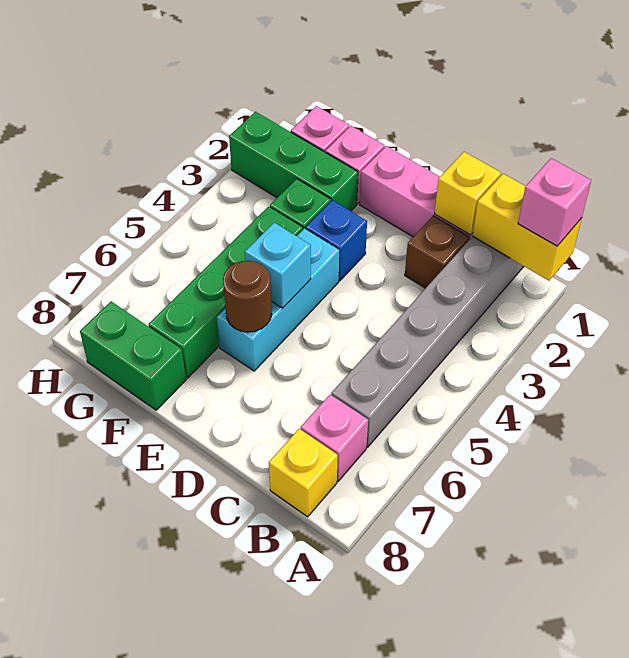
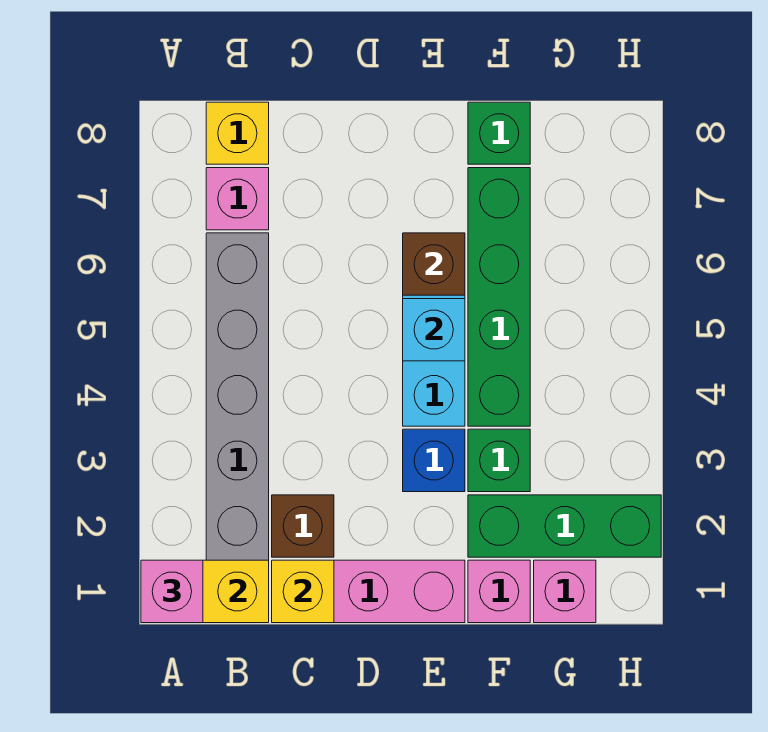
brown round brick E6 level 2 -> brown brick E6 level 2
green brick F8:G8 level 1 -> green brick F8 level 1

